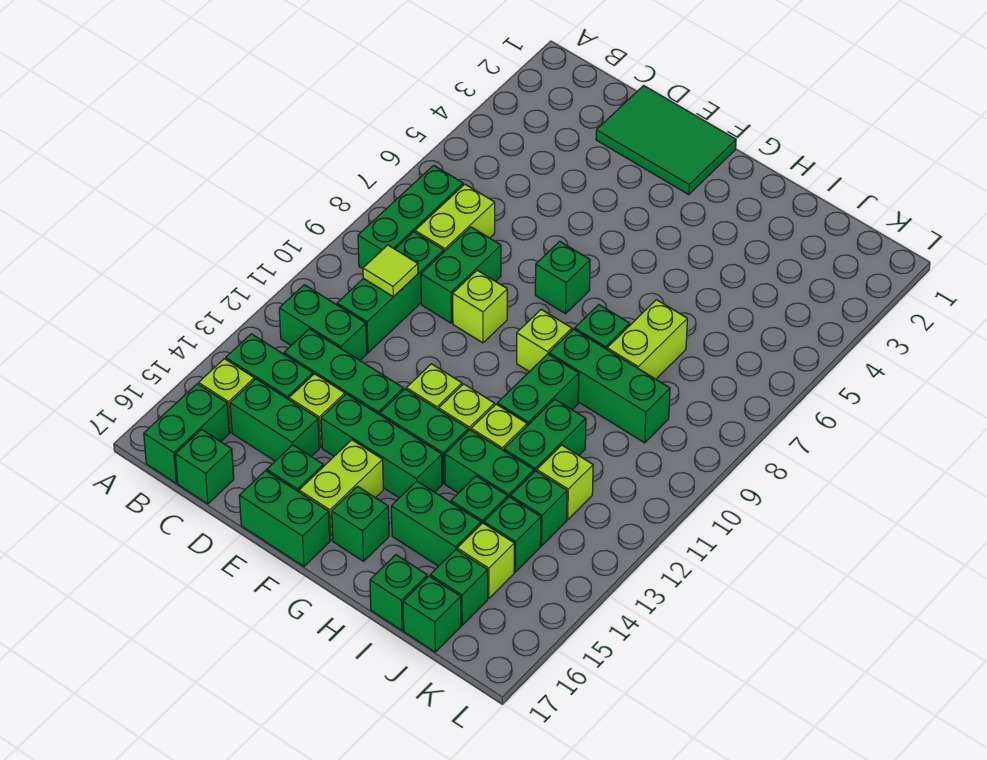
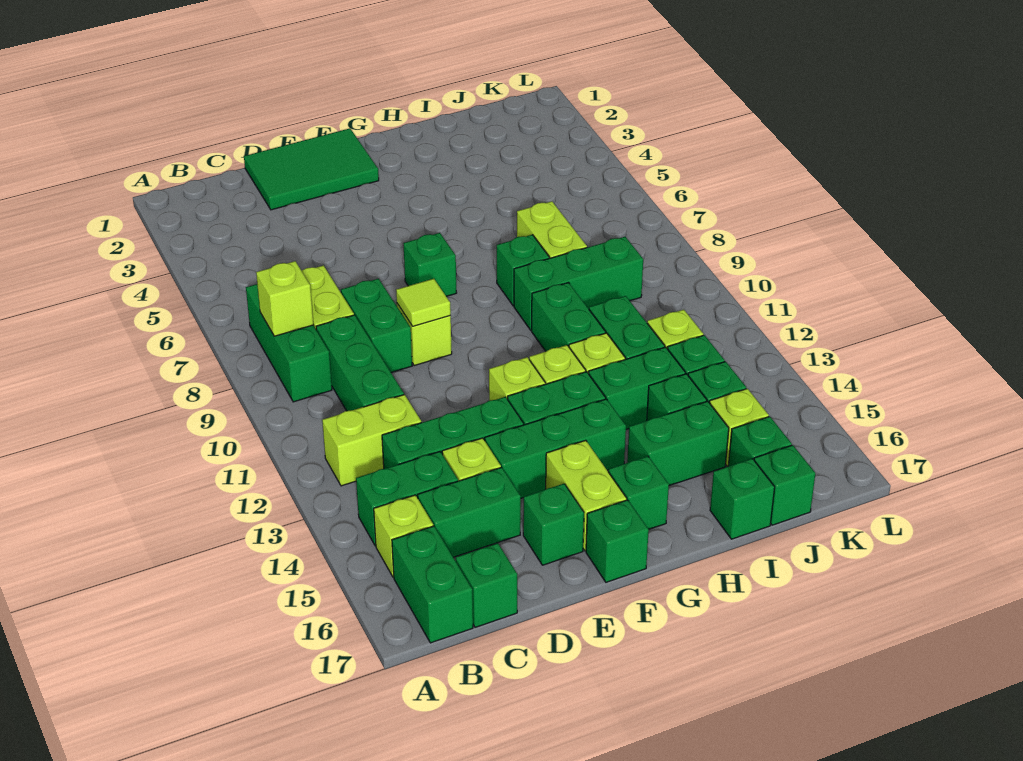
green brick B12:C12 level 1 -> lime brick B12:C12 level 1
lime tile C10 level 2 -> lime tile E9 level 2
green brick E17:F17 level 1 -> green brick F17 level 1
lime brick G9 level 1 -> lime brick B8 level 2

